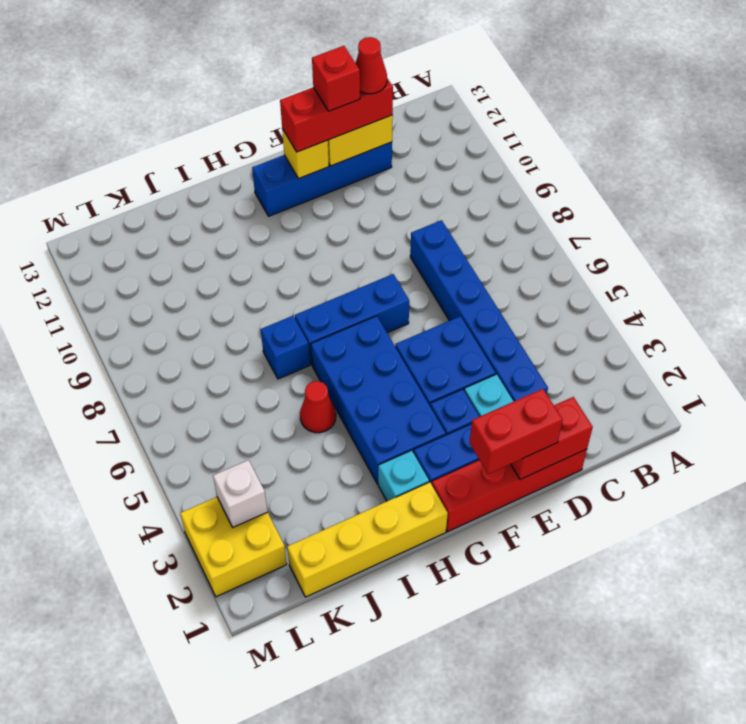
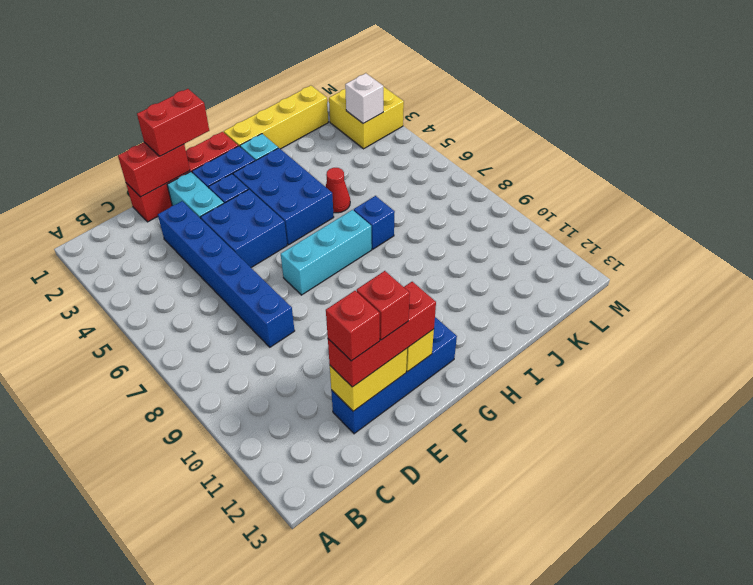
red cone D12 level 4 -> red brick D12 level 4
blue brick F7:H7 level 1 -> cyan brick F7:H7 level 1
blue brick G3:H6 level 1 -> blue brick G3:H5 level 1

